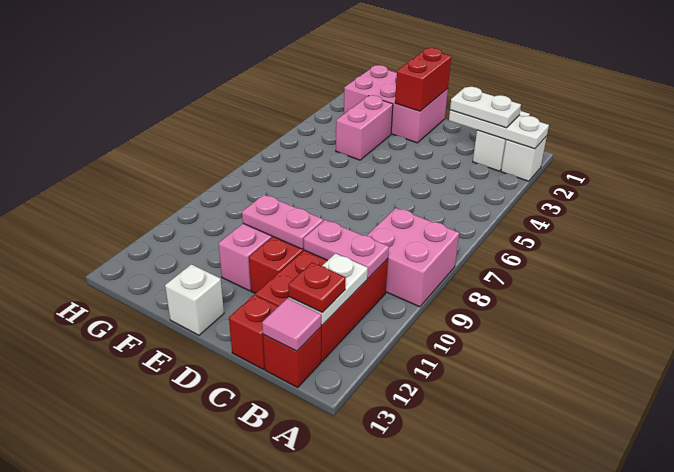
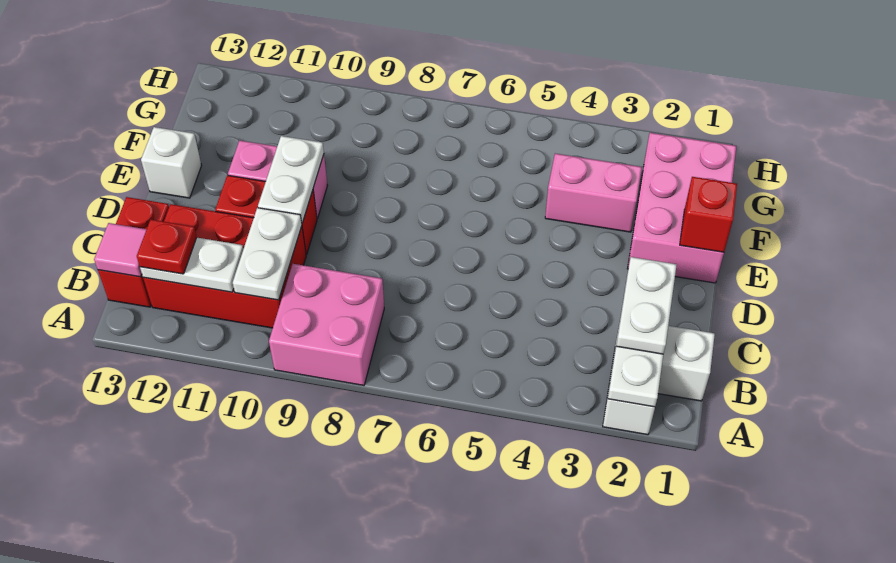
pink plate B10:C10 level 2 -> white plate B10:C10 level 2
pink plate D10:E10 level 2 -> white plate D10:E10 level 2
red brick E1:E2 level 2 -> red brick E1 level 2

